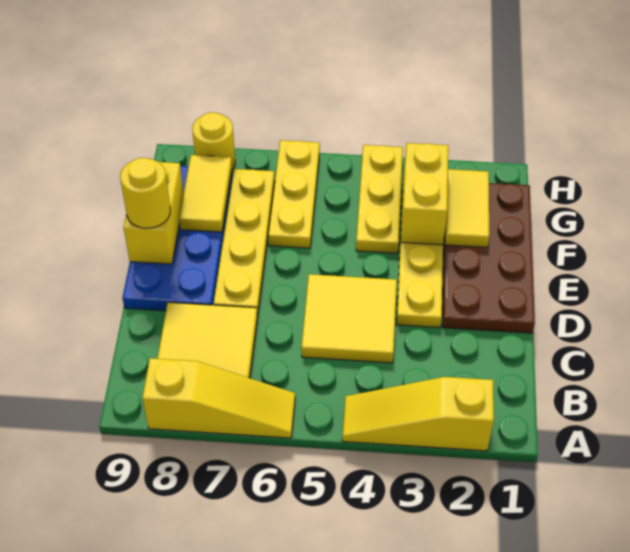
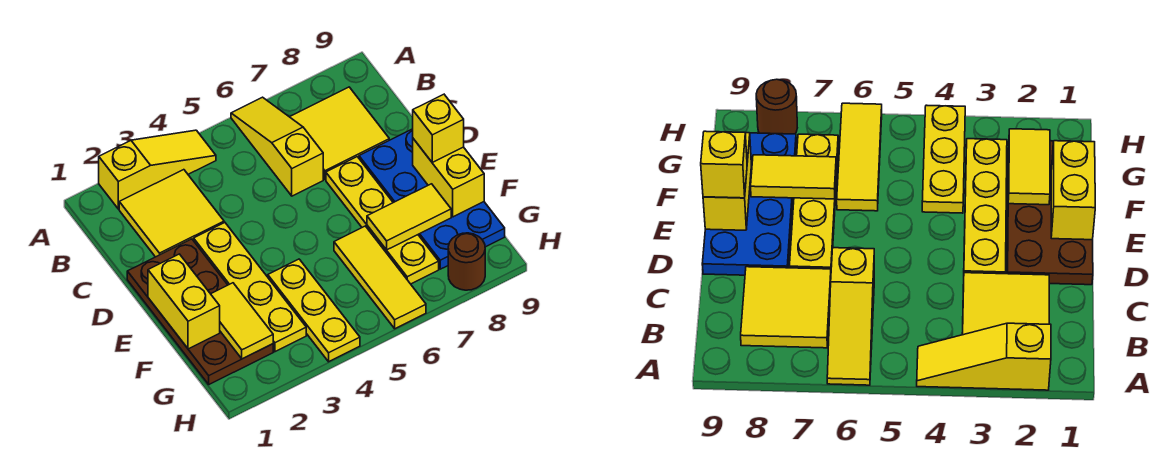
yellow slope A6:A8 level 1 top 8 -> yellow slope A6:C6 level 1 top C
yellow tile C4:D5 level 1 -> yellow tile B2:C3 level 1
yellow round brick E9 level 3 -> yellow brick E9 level 3
yellow brick F3:G3 level 2 -> yellow brick E1:F1 level 2
yellow plate F6:H6 level 1 -> yellow tile F6:H6 level 1
yellow tile F8:G8 level 2 -> yellow tile F7:F8 level 2
yellow round brick H8 level 1 -> brown round brick H8 level 1

